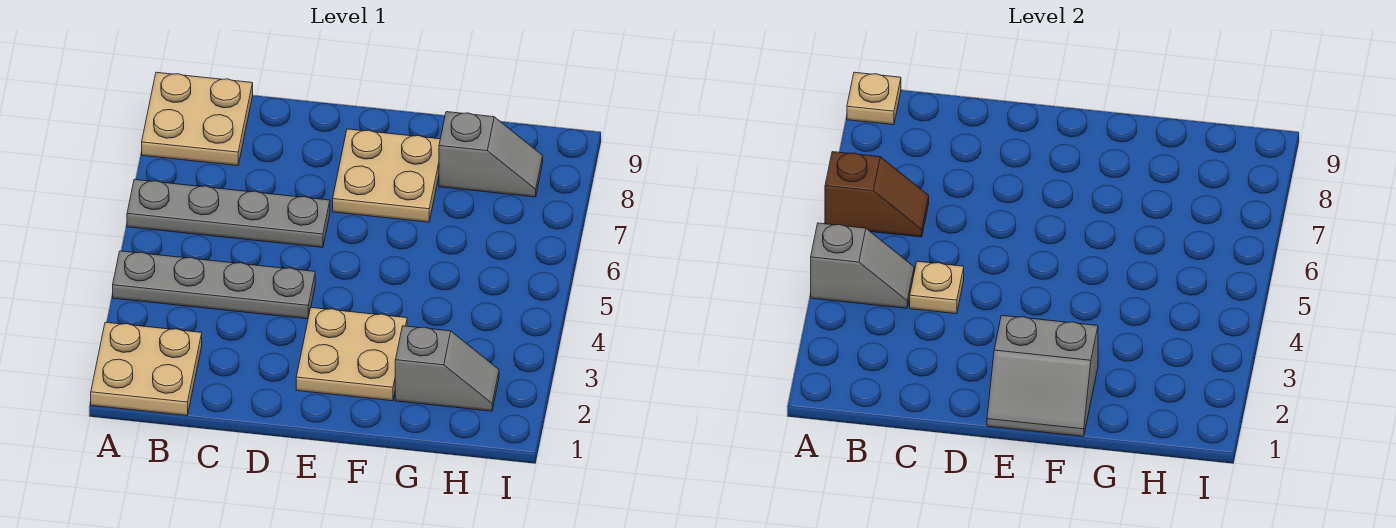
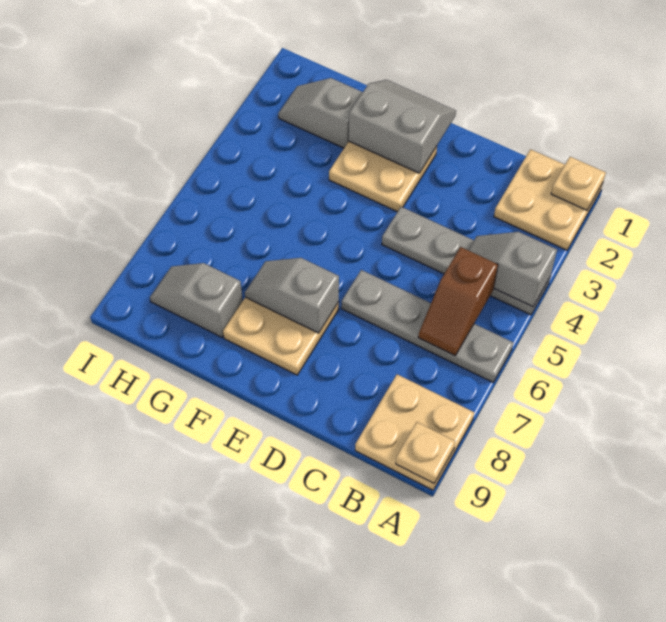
brown slope A6:B6 level 2 top A -> brown slope B5:B6 level 2 top 5
tan plate C4 level 2 -> tan plate A1 level 2
none -> grey slope E7:F7 level 2 top E

